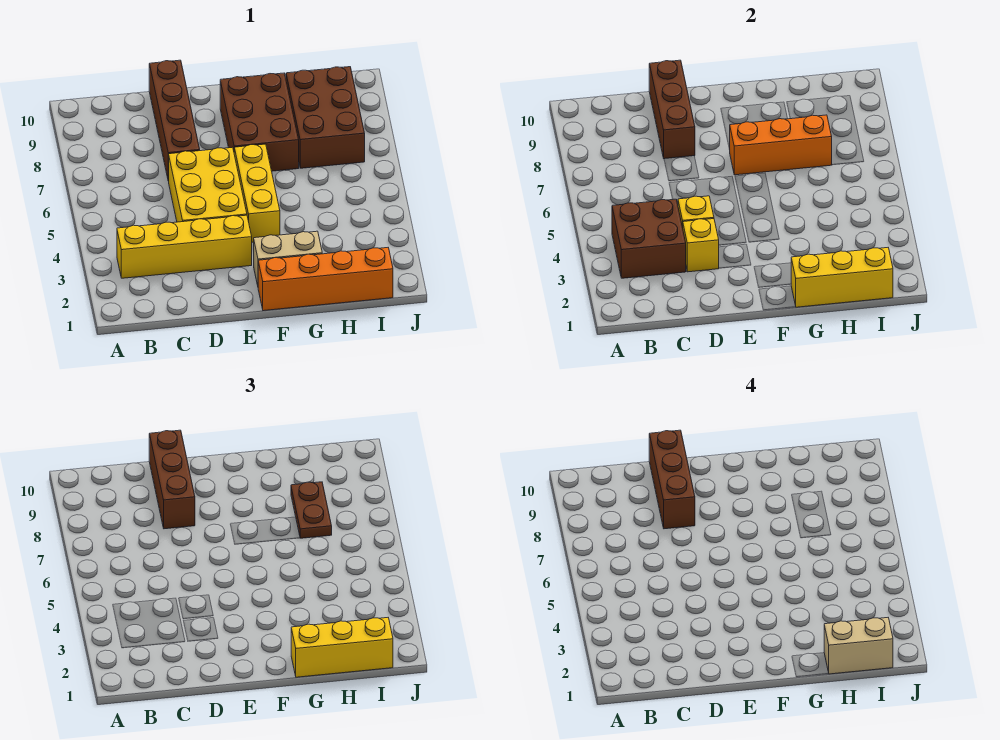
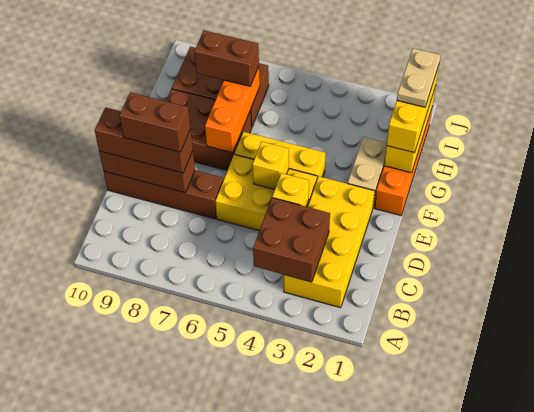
yellow brick B3:E3 level 1 -> yellow brick B2:E3 level 1
yellow brick D3 level 2 -> yellow brick E5 level 2
brown brick D8:D10 level 4 -> brown brick D8:D9 level 4
tan brick H1:I1 level 4 -> tan plate H1:I1 level 4
brown plate H7:H8 level 3 -> brown brick H7:H8 level 3

